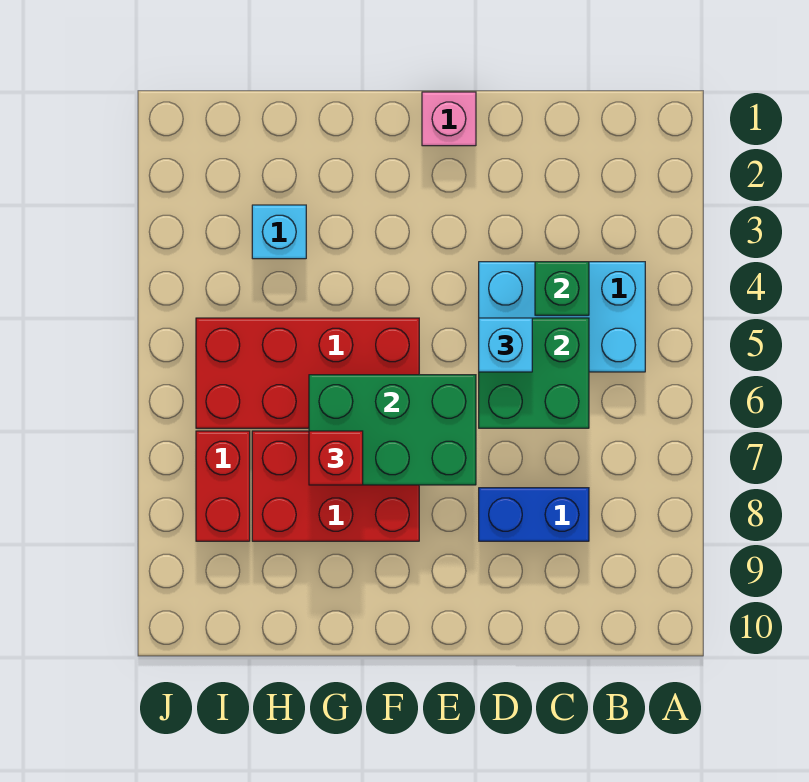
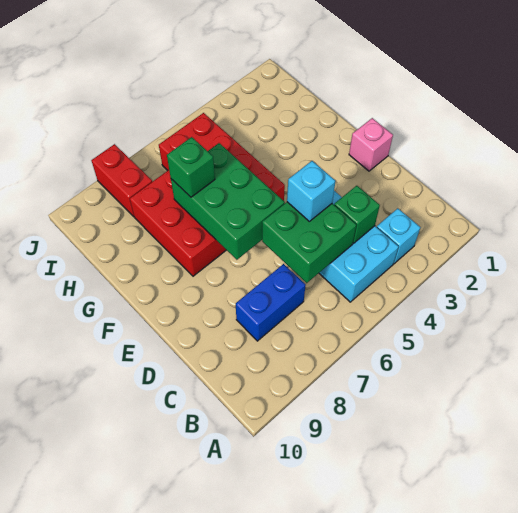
blue brick C8:D8 level 1 -> blue brick C7:C8 level 1
red brick G7 level 3 -> green brick G7 level 3
cyan brick H3 level 1 -> cyan brick B3 level 1
red brick I7:I8 level 1 -> red brick I8:J8 level 1

